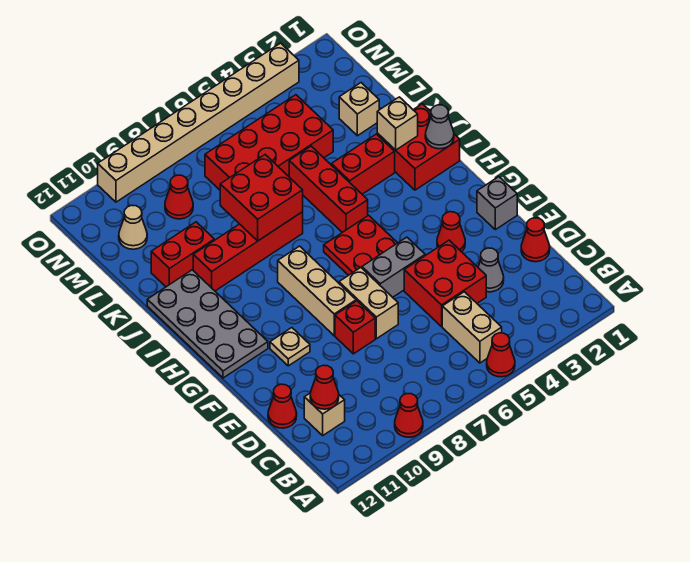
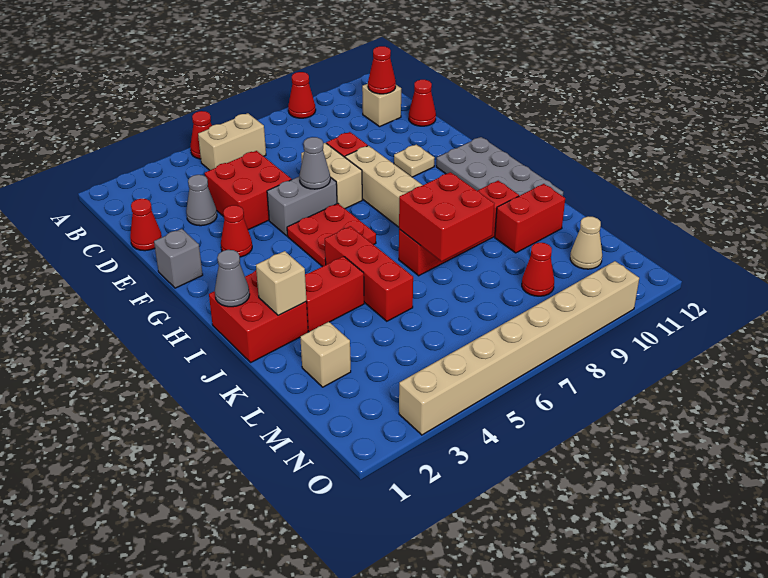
tan brick B5:C5 level 1 -> tan brick B5:B6 level 1
none -> grey cone F6 level 2
red brick L4:M7 level 1 -> none

